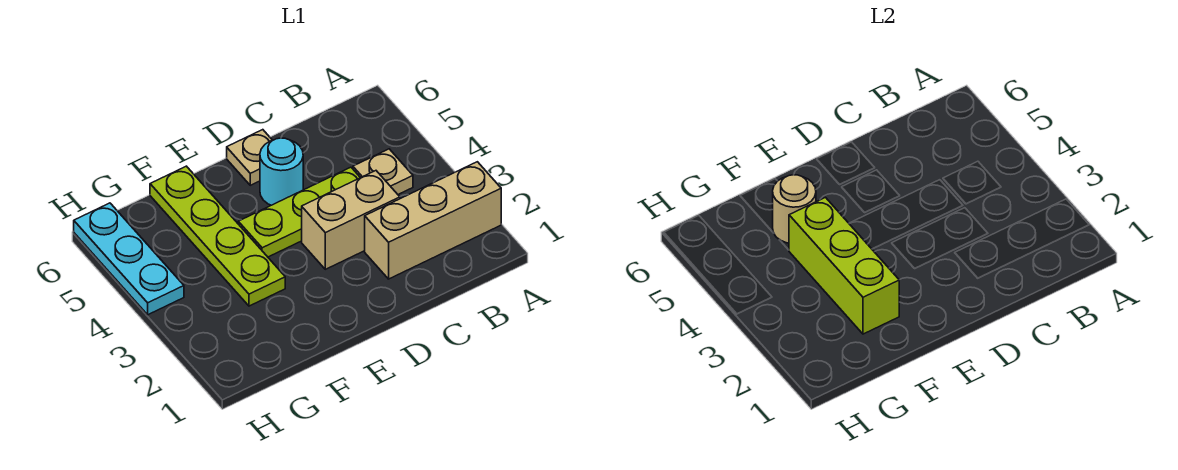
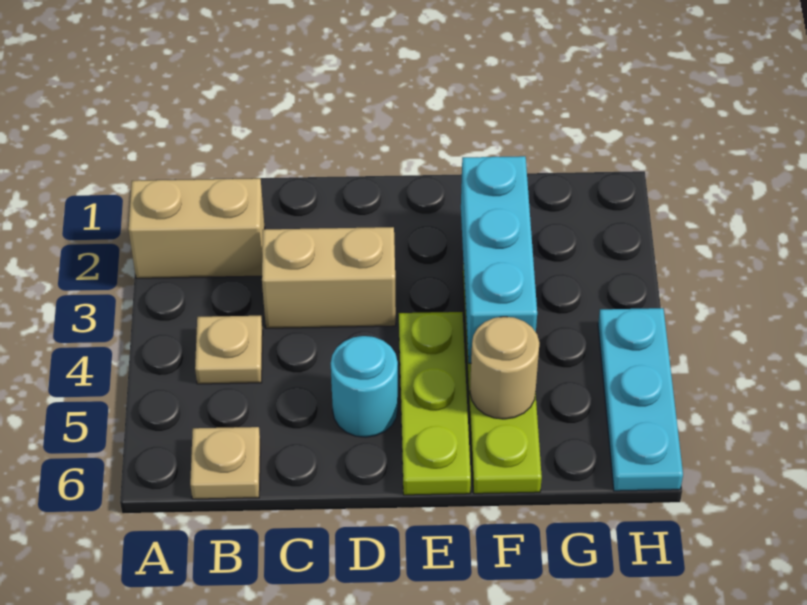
tan brick A2:C2 level 1 -> tan brick A2:B2 level 1
lime plate C4:E4 level 1 -> lime plate E4:E6 level 1
tan plate D6 level 1 -> tan plate B6 level 1
lime brick F2:F4 level 2 -> cyan brick F2:F4 level 2

